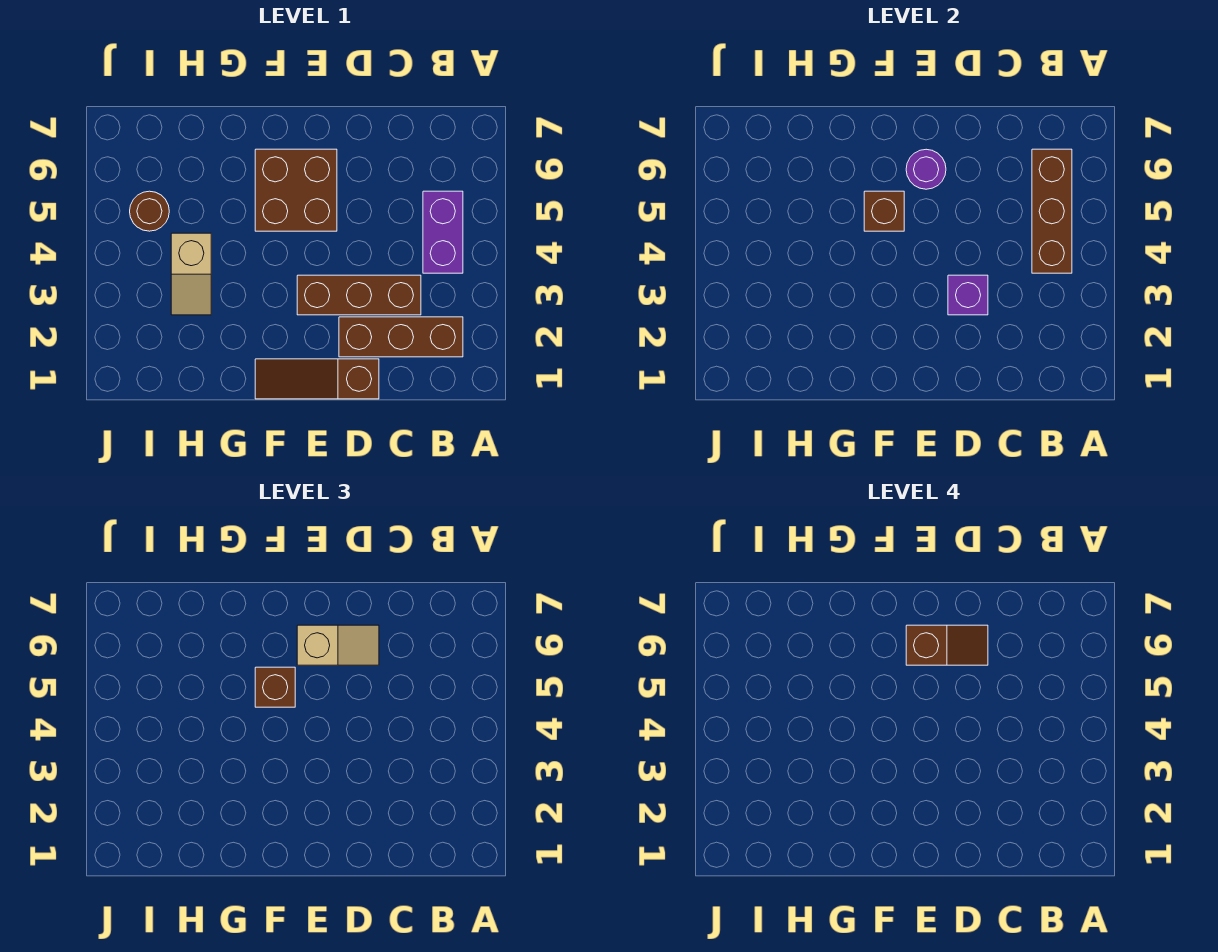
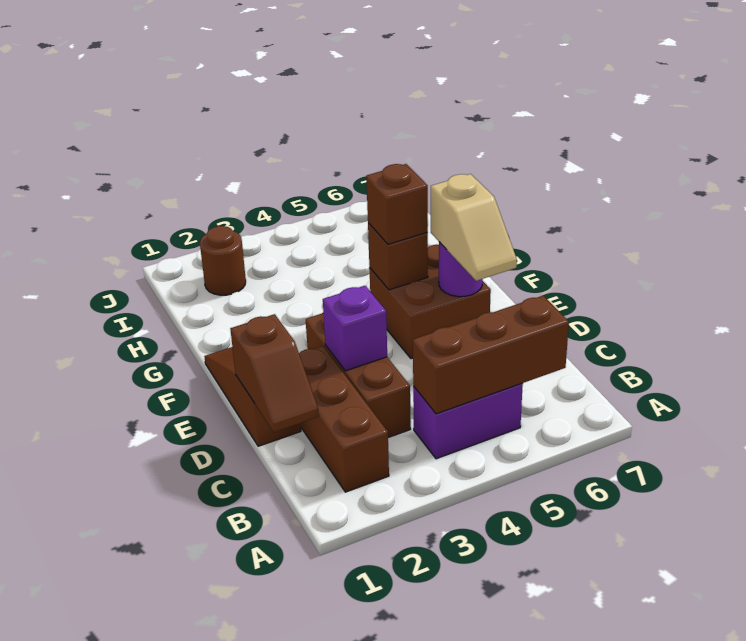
brown slope D6:E6 level 4 top E -> brown slope C1:D1 level 2 top D
tan slope H3:H4 level 1 top 4 -> none
brown round brick I5 level 1 -> brown round brick I2 level 1

